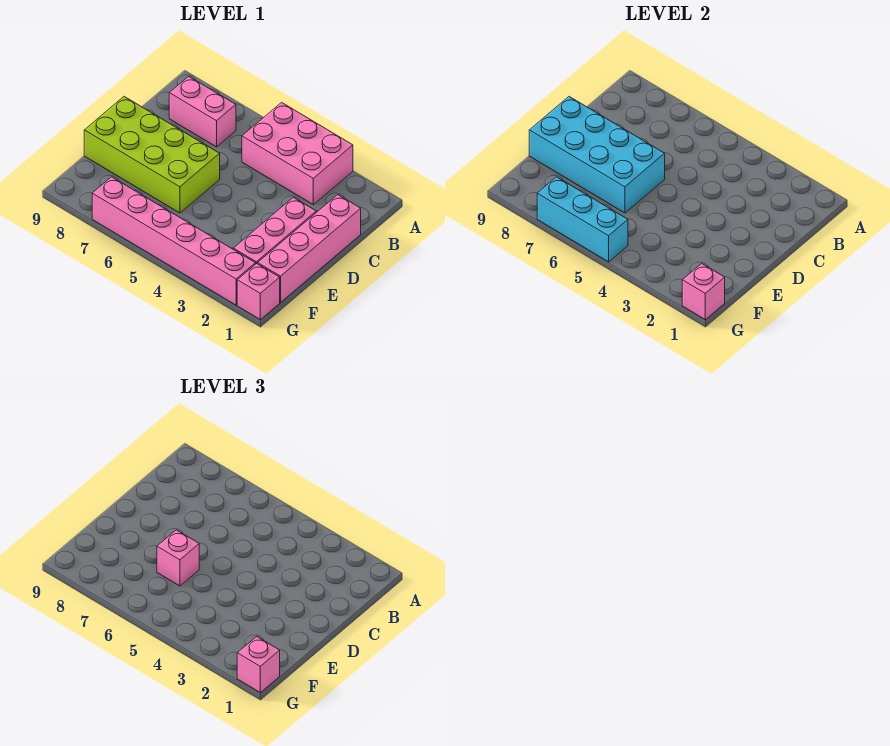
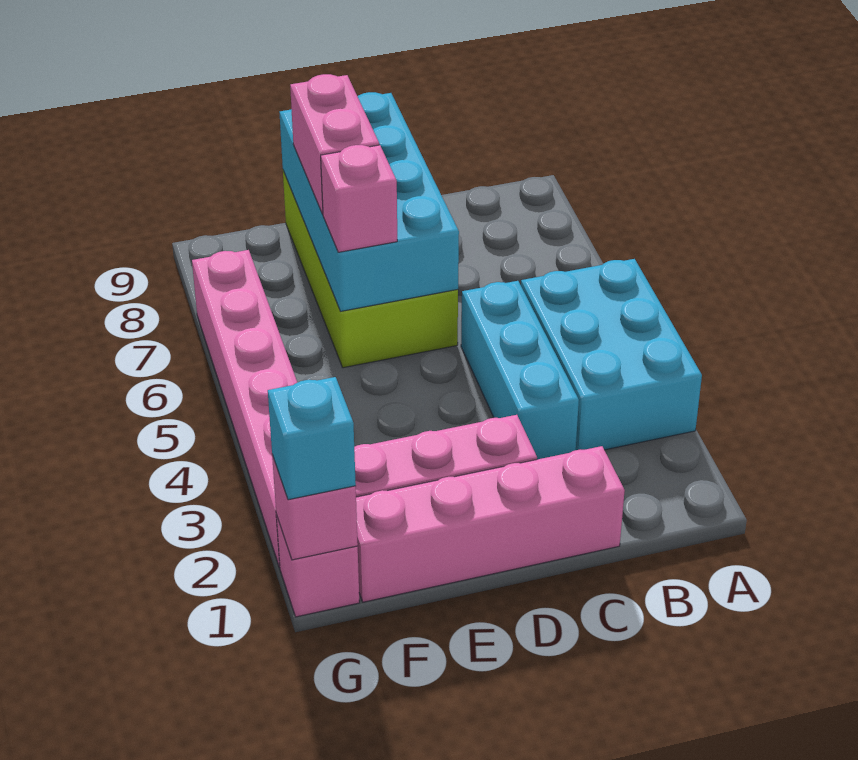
pink brick A3:B5 level 1 -> cyan brick A3:B5 level 1
pink brick B7:B8 level 1 -> pink brick E7:E8 level 3
pink brick G1 level 3 -> cyan brick G1 level 3
cyan brick G5:G7 level 2 -> cyan brick C3:C5 level 1

